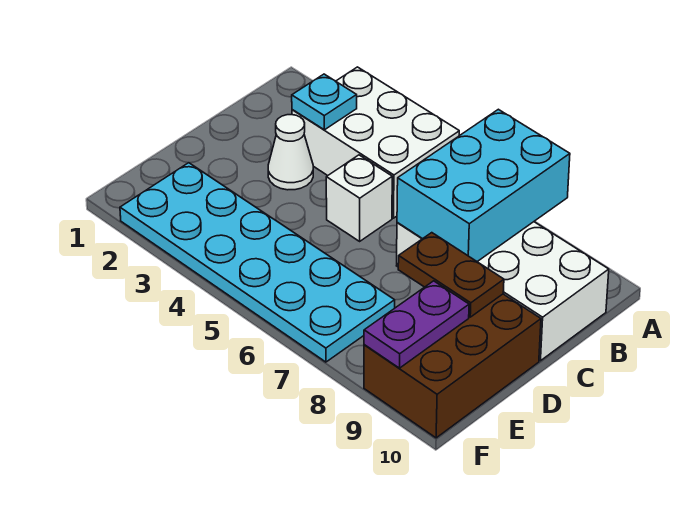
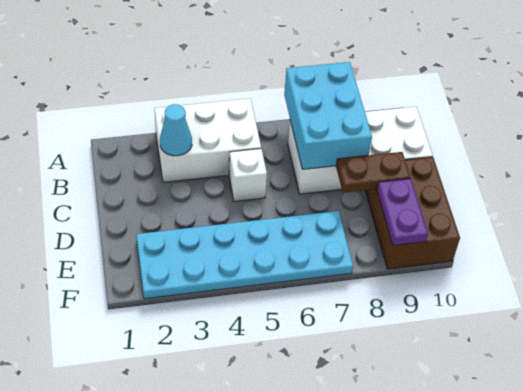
cyan plate B3 level 2 -> cyan cone B3 level 2
white cone C3 level 1 -> none

